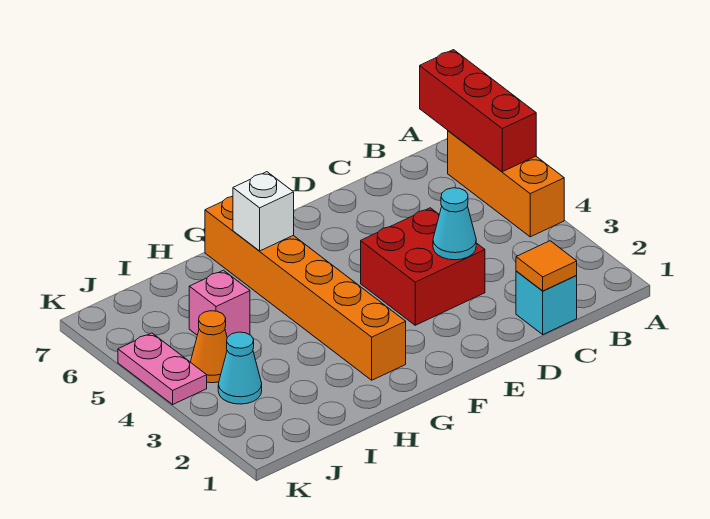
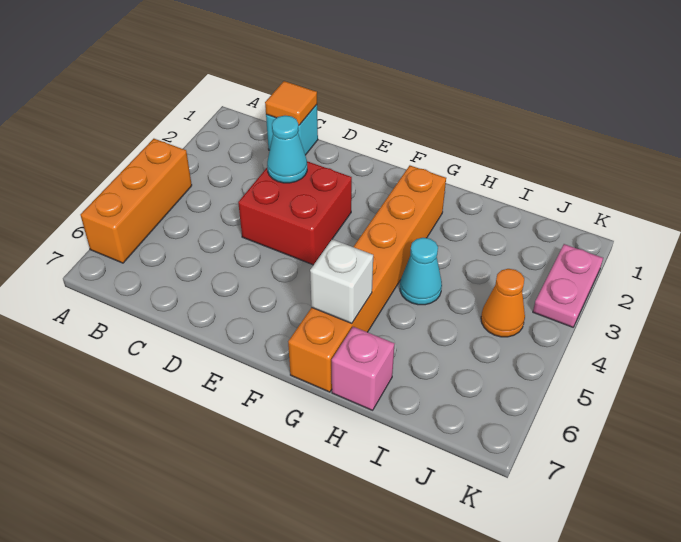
red brick A5:A7 level 2 -> none
pink brick I5 level 1 -> pink brick H7 level 1
cyan cone J3 level 1 -> cyan cone H4 level 1
pink plate K4:K5 level 1 -> pink plate K2:K3 level 1

